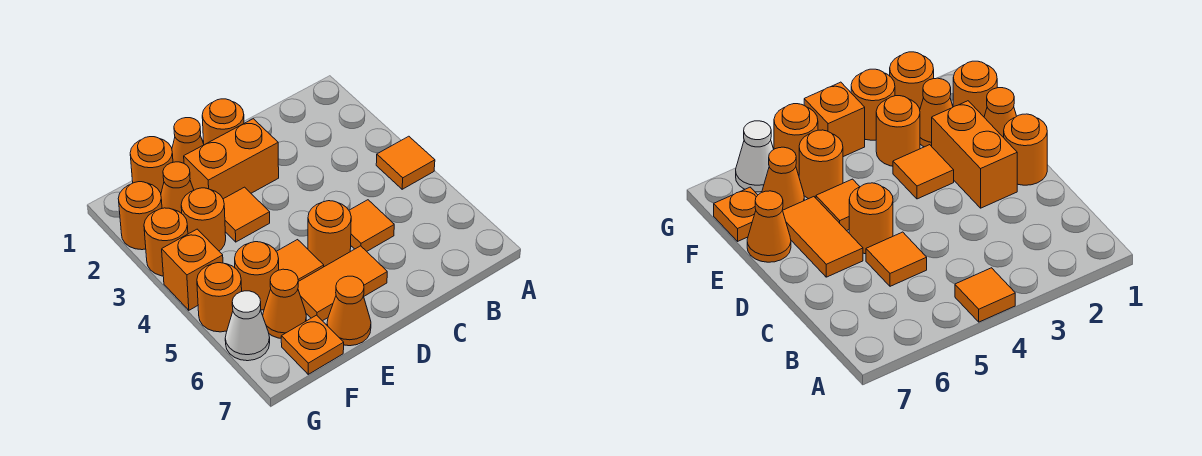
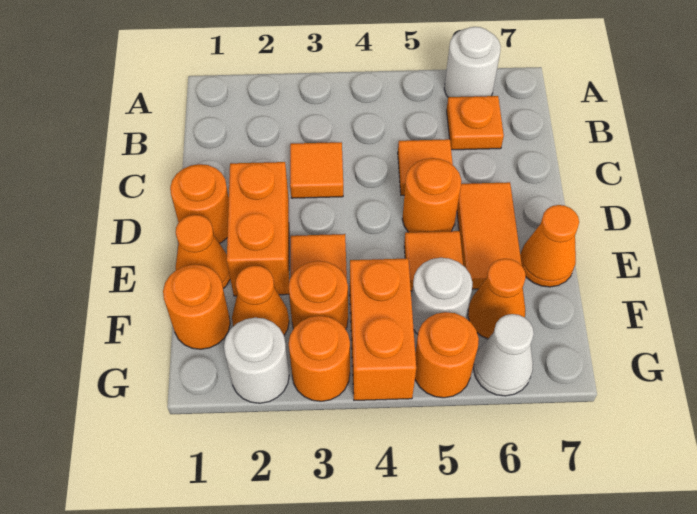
orange tile A4 level 1 -> orange tile C3 level 1
none -> white round brick A6 level 1
orange round brick F5 level 1 -> white round brick F5 level 1
orange plate F7 level 1 -> orange plate B6 level 1
orange round brick G2 level 1 -> white round brick G2 level 1
orange brick G4 level 1 -> orange brick F4:G4 level 1

